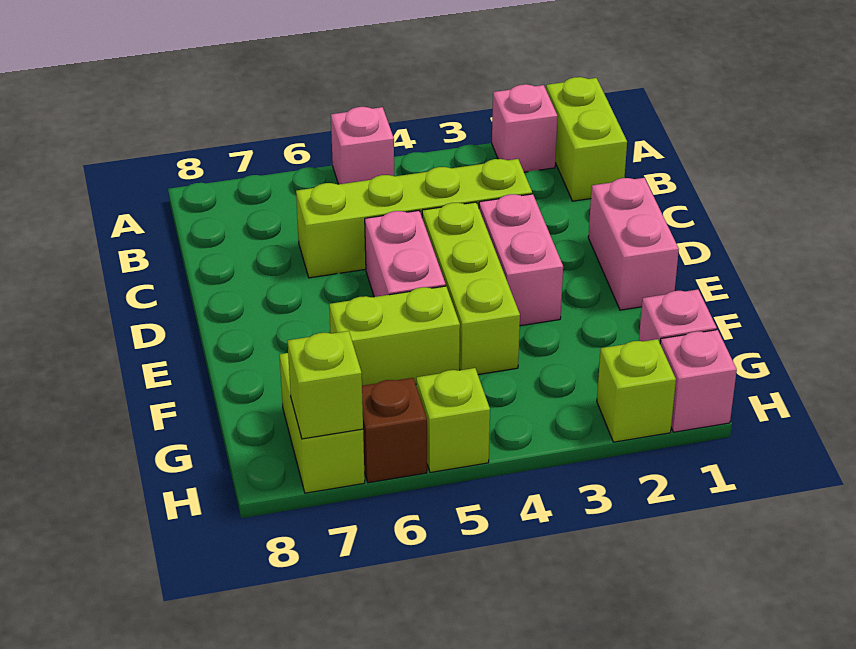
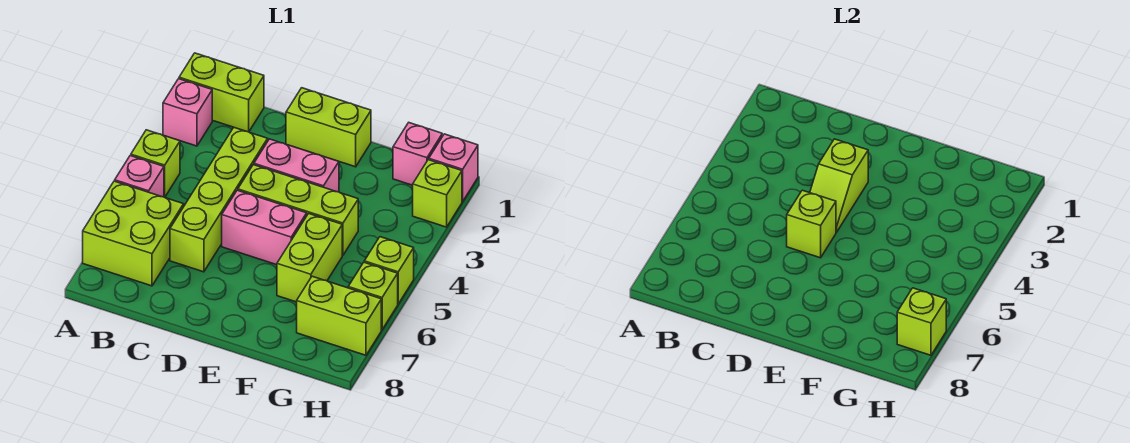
none -> lime brick A4 level 1
none -> lime brick A6:B7 level 1
pink brick D1:E1 level 1 -> lime brick D1:E1 level 1
none -> lime slope D3:D4 level 2 top 3
none -> lime brick D5 level 2
brown brick H6 level 1 -> lime brick H6 level 1

